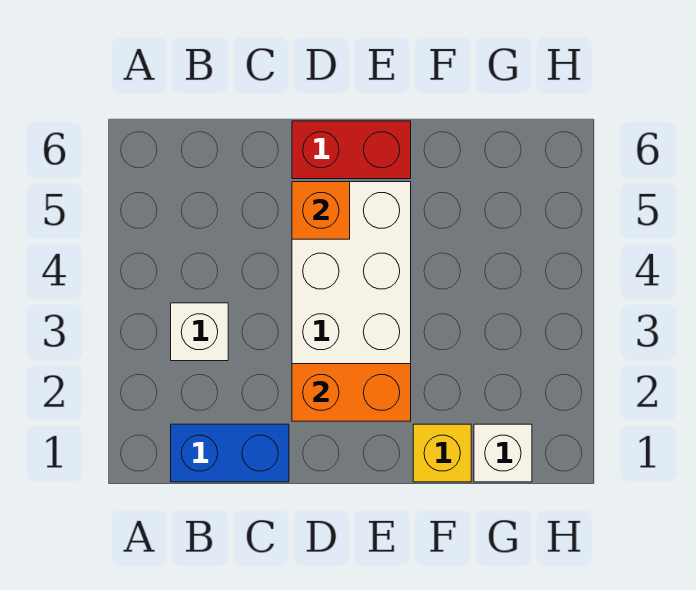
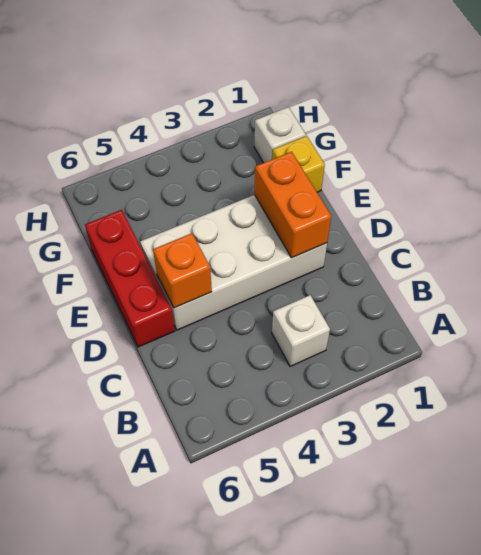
blue brick B1:C1 level 1 -> none
red brick D6:E6 level 1 -> red brick D6:F6 level 1

